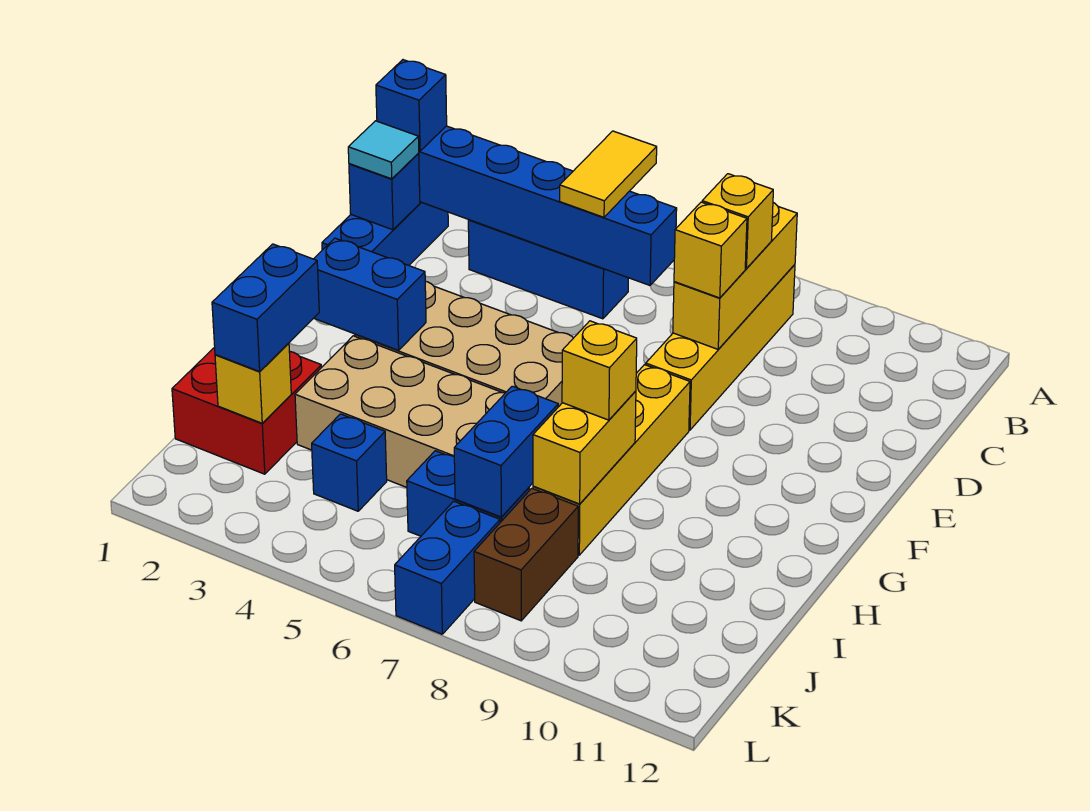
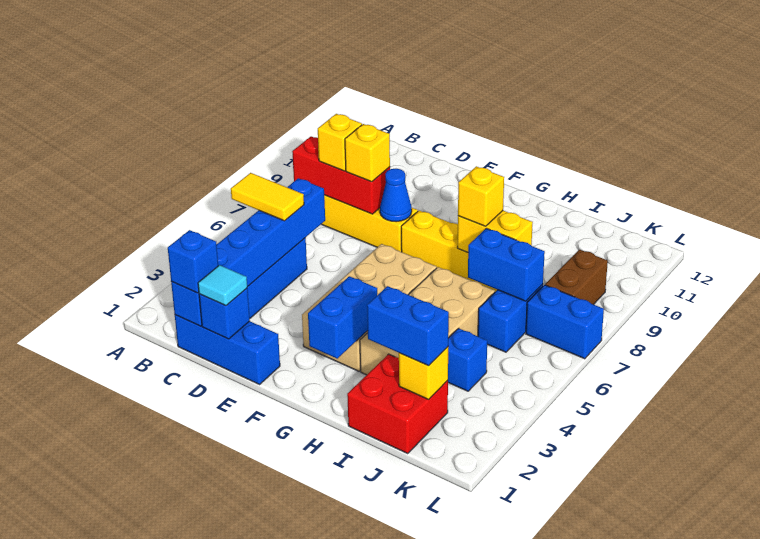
yellow brick B8:D8 level 2 -> red brick B8:D8 level 2
none -> blue cone E8 level 2
brown brick J8:K8 level 1 -> brown brick K8:K9 level 1

